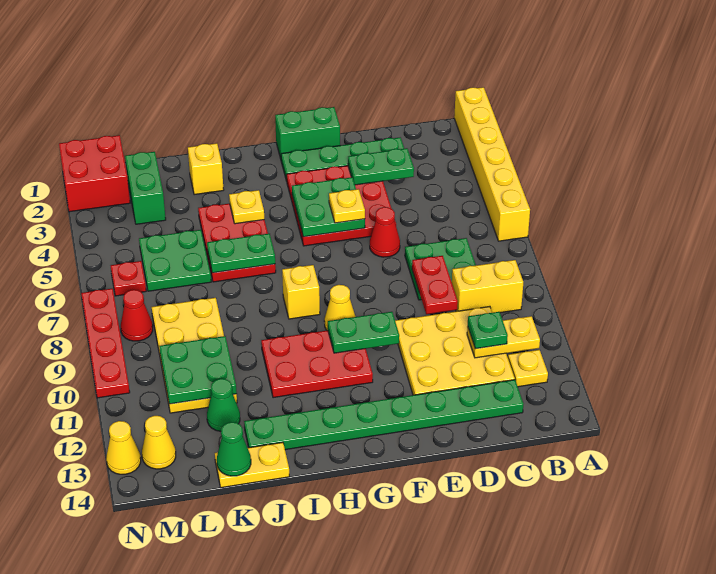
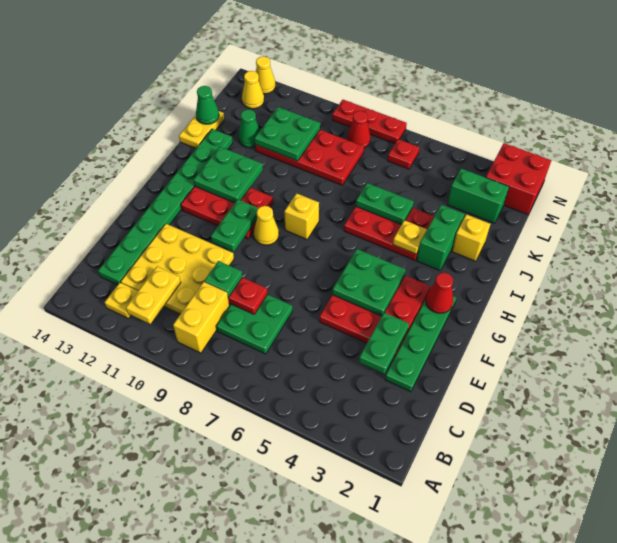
yellow brick A1:A6 level 1 -> none
green plate C11 level 3 -> green plate D9 level 3
red cone E6 level 1 -> red cone G2 level 2
green brick F1:G1 level 1 -> green brick I3:J3 level 1
yellow plate F5 level 3 -> none
red plate G10:I11 level 1 -> red plate G10:H12 level 1
green plate I6:J6 level 2 -> green plate J5:J6 level 2
green plate K5:L6 level 1 -> green plate H11:I12 level 2
yellow plate K8:L11 level 1 -> red plate K8:L11 level 1
red plate N7:N10 level 1 -> red plate N7:N9 level 1

